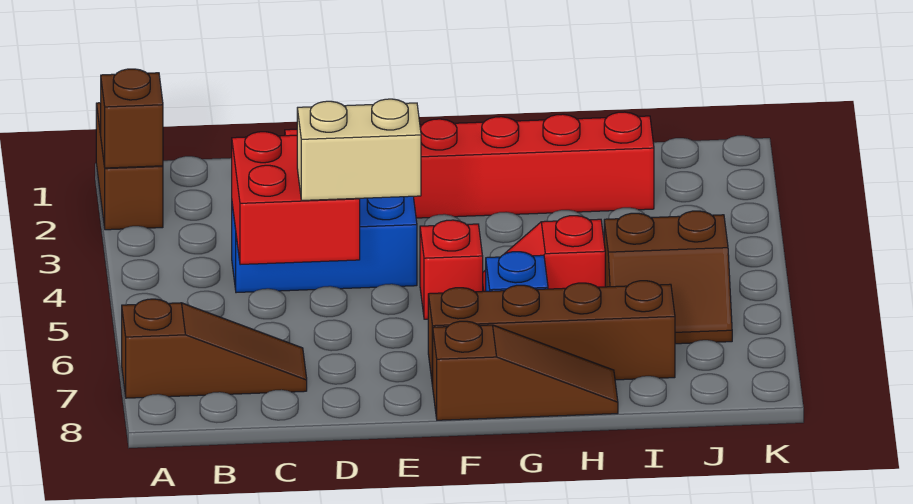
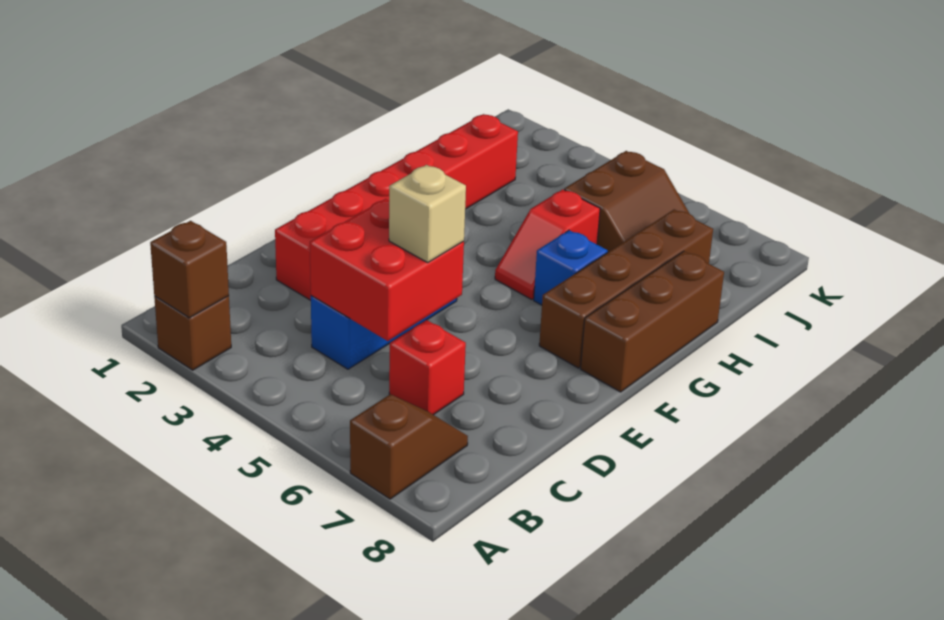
brown brick A1:A2 level 1 -> brown brick A2 level 1
brown slope A7:C7 level 1 top A -> brown slope A7:B7 level 1 top A
tan brick D5:E5 level 3 -> tan brick D5 level 3
red brick F5 level 1 -> red brick C6 level 1
brown slope F8:H8 level 1 top F -> brown brick F8:H8 level 1

